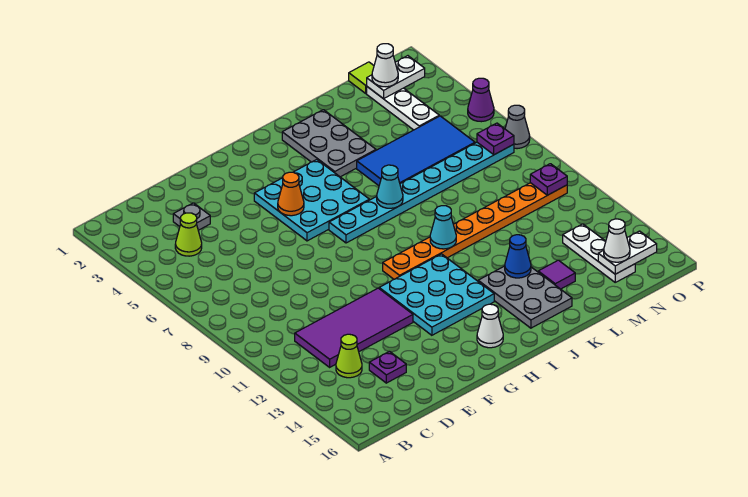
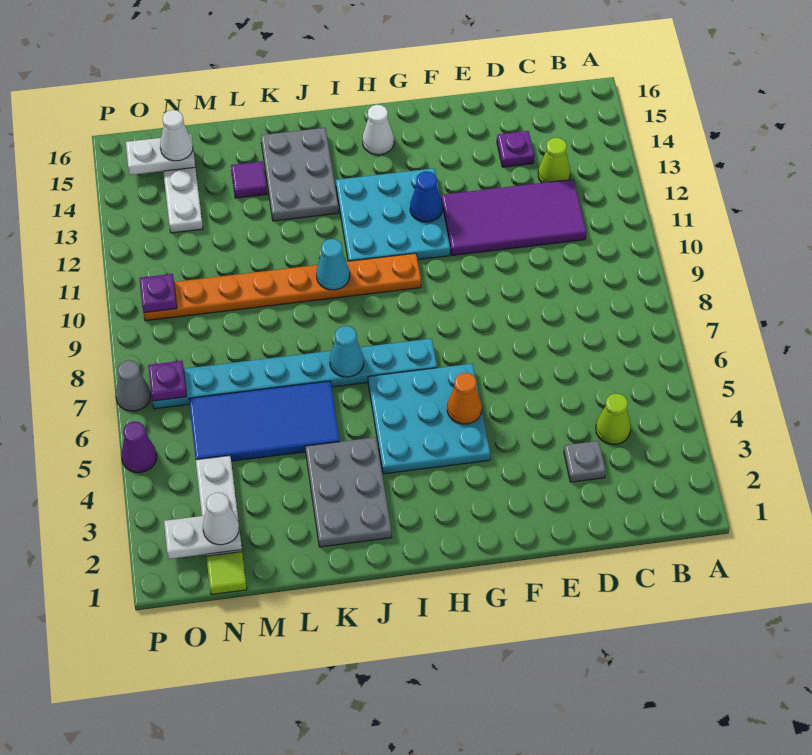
blue cone K13 level 2 -> blue cone G12 level 2

